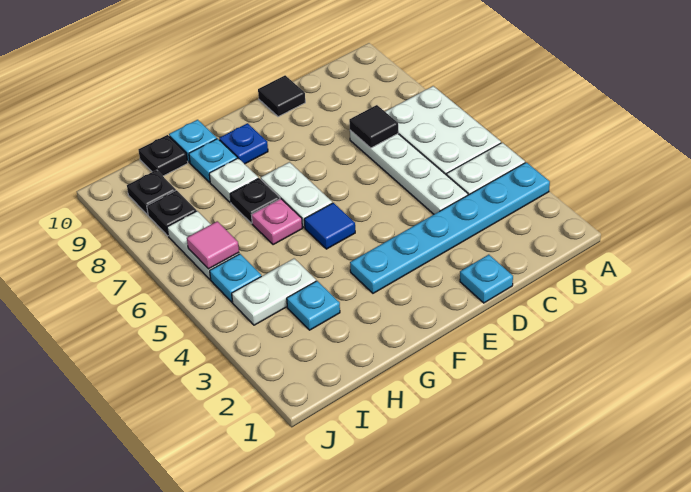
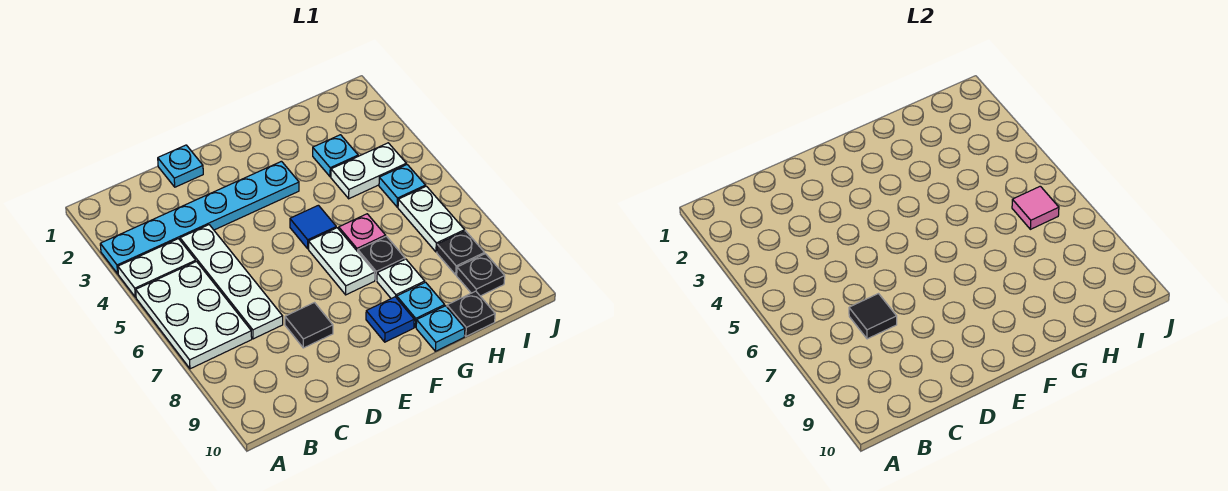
black tile D10 level 1 -> black tile D8 level 1

